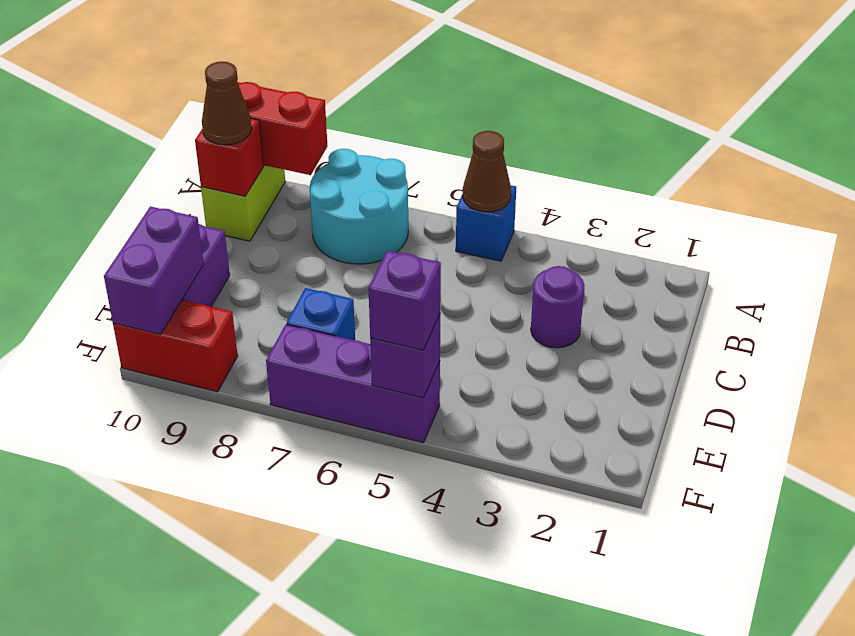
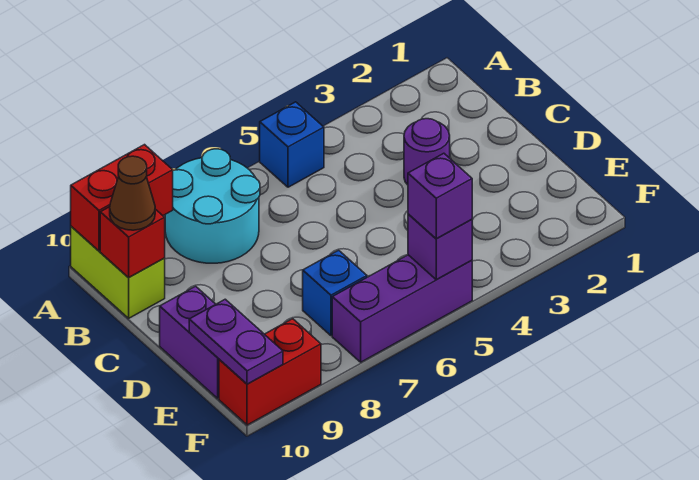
brown cone A5 level 2 -> none
purple brick E10:F10 level 2 -> purple plate E10:F10 level 2

